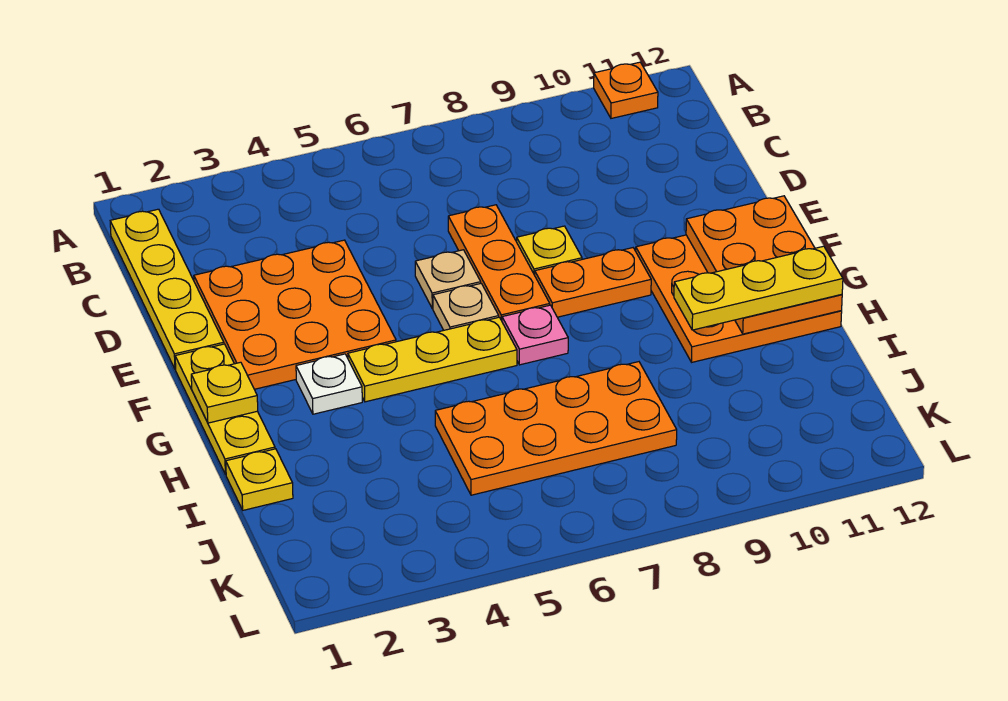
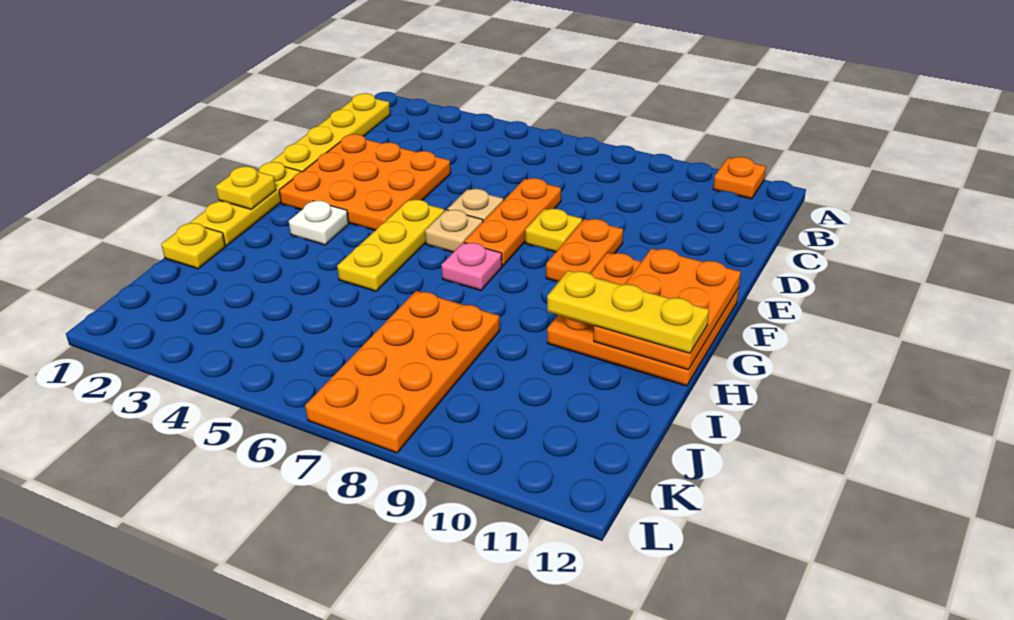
orange plate F8:F9 level 1 -> orange plate E9:F9 level 1
yellow plate G4:G6 level 1 -> yellow plate F5:H5 level 1
orange plate I5:J8 level 1 -> orange plate I7:L8 level 1

